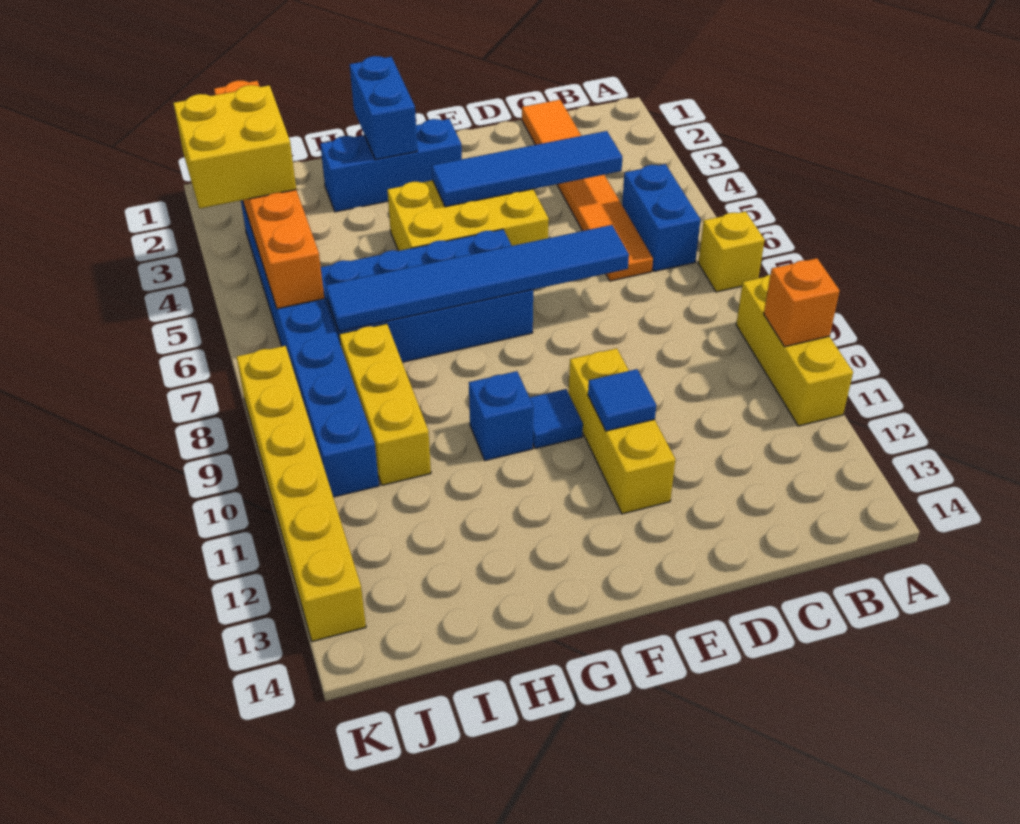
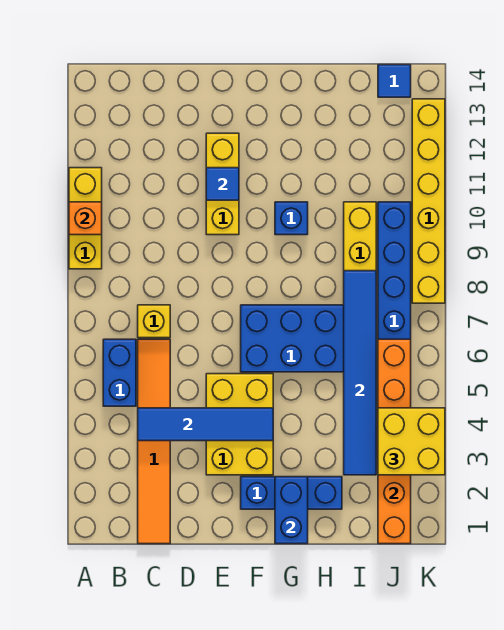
yellow brick A7 level 1 -> yellow brick C7 level 1
blue tile D7:I7 level 2 -> blue tile I3:I8 level 2
yellow brick E4:G5 level 1 -> yellow brick E3:F5 level 1
blue tile F10 level 1 -> blue tile J14 level 1

